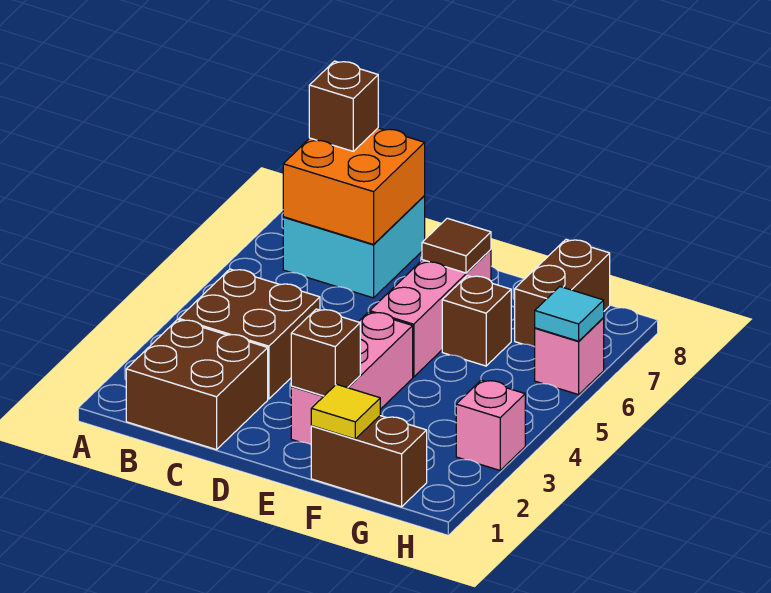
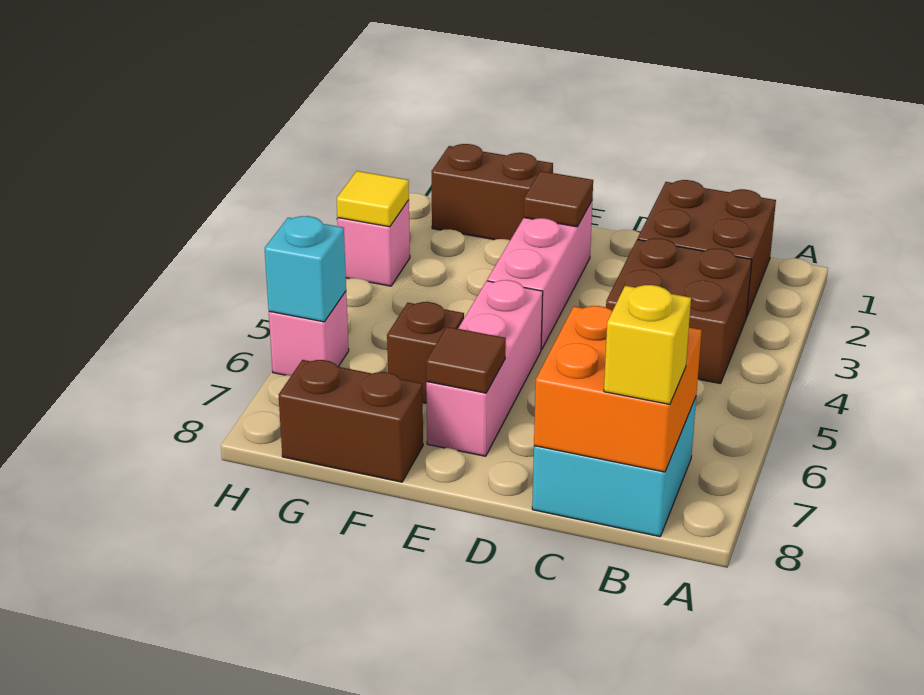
brown brick B8 level 3 -> yellow brick B8 level 3
brown brick E2 level 2 -> brown tile E2 level 2
yellow tile F1 level 2 -> yellow tile H3 level 2
brown brick G7:G8 level 1 -> brown brick F8:G8 level 1
cyan tile H6 level 2 -> cyan brick H6 level 2

